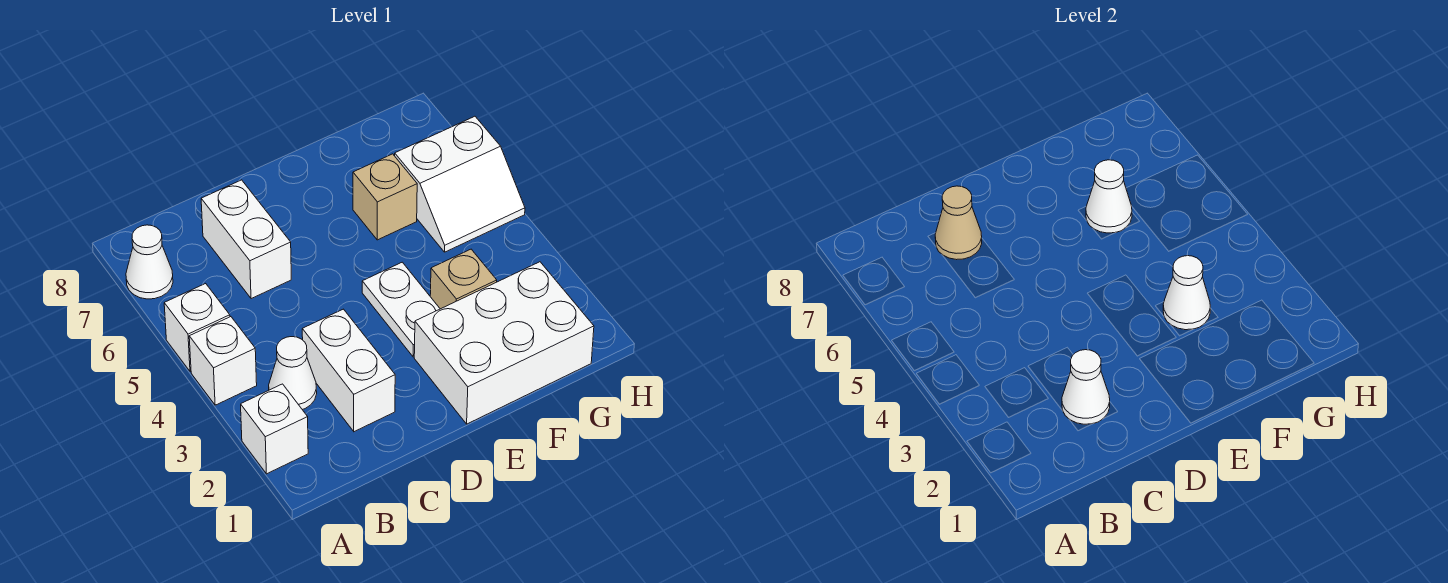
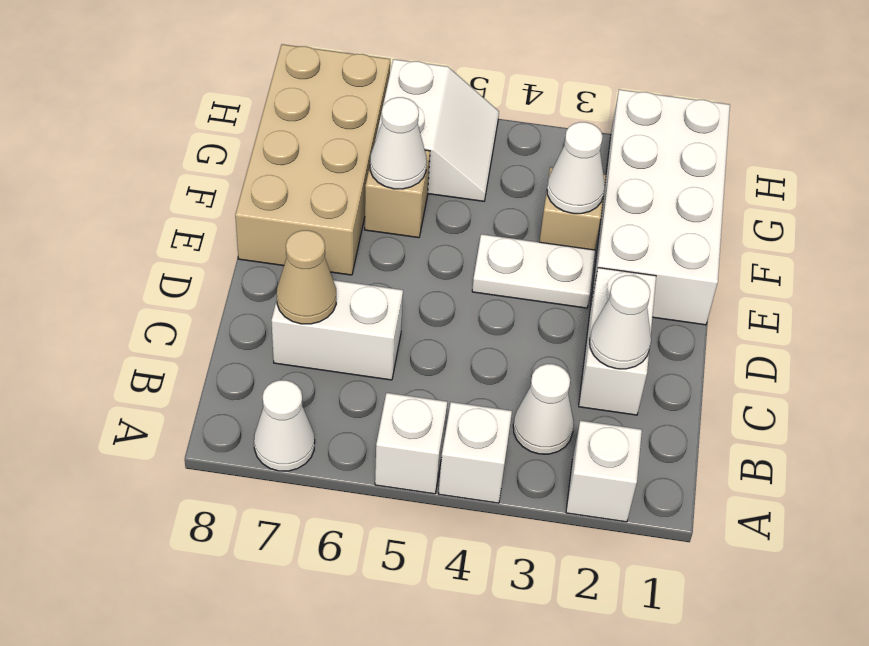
white brick C2:C3 level 1 -> white brick C2:D2 level 1
white brick E1:G2 level 1 -> white brick E1:H2 level 1
none -> tan brick E7:H8 level 1

